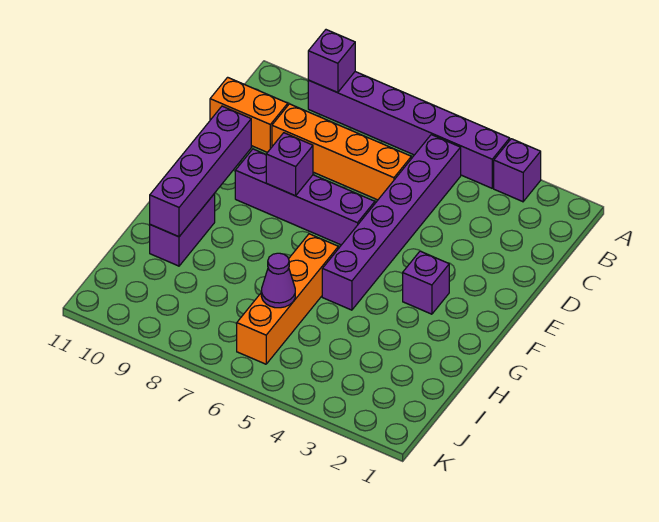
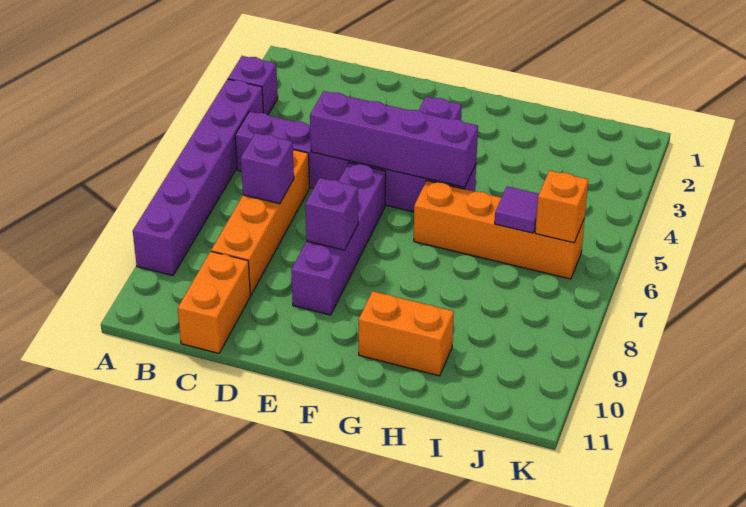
purple brick A9 level 2 -> purple brick C7 level 2
purple brick E10:H10 level 2 -> purple brick D5:G5 level 2
purple brick G10:H10 level 1 -> orange brick G10:H10 level 1
purple cone I6 level 2 -> purple tile I6 level 2
none -> orange brick J6 level 2

